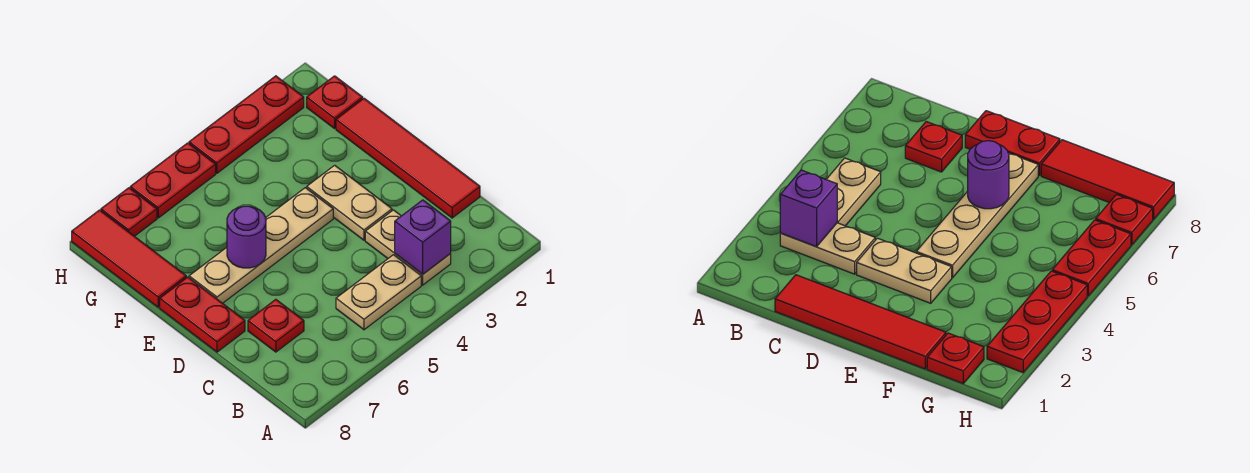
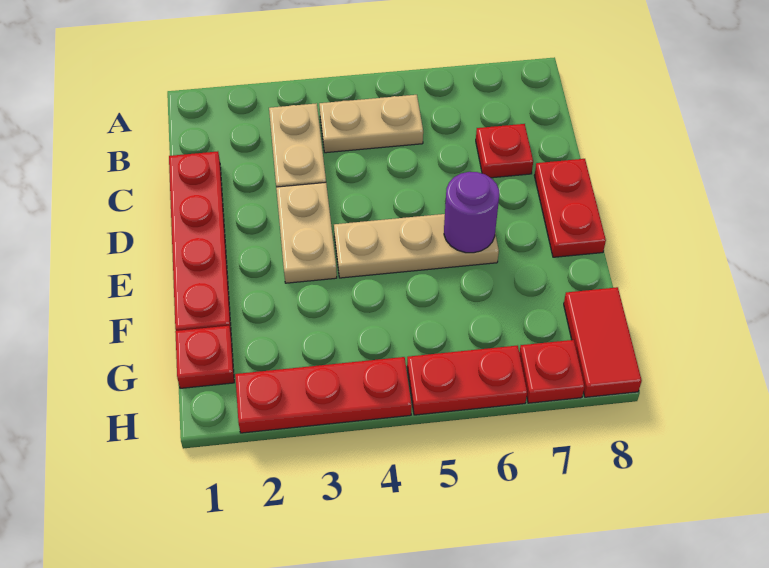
purple brick B3 level 2 -> none
red tile C1:F1 level 1 -> red plate C1:F1 level 1
tan plate E4:E7 level 1 -> tan plate E4:E6 level 1
red tile F8:H8 level 1 -> red tile G8:H8 level 1

